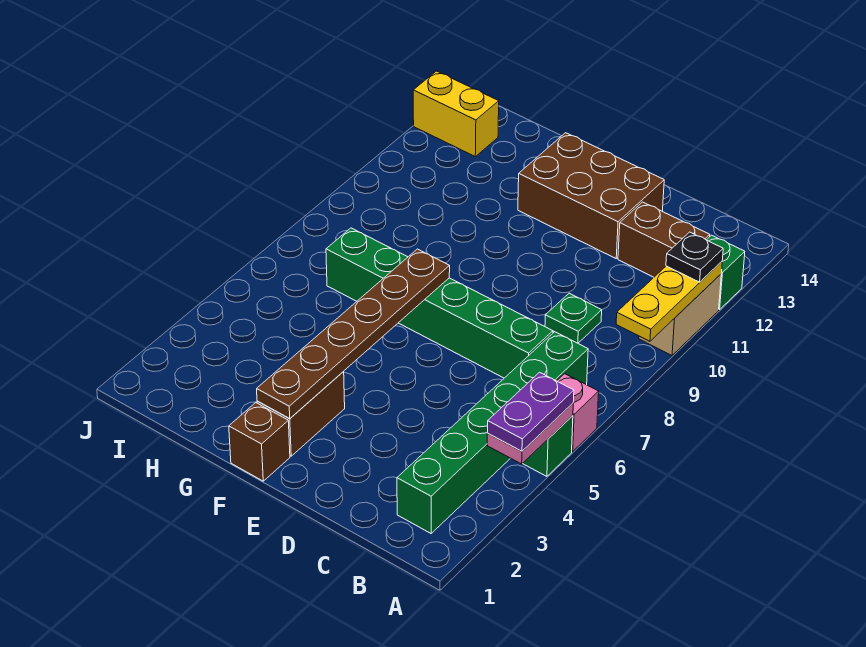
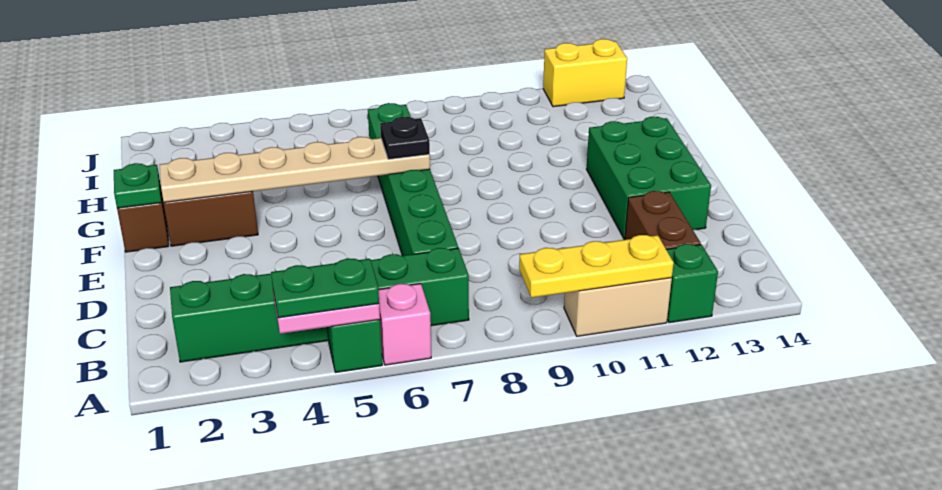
purple plate A4:A5 level 3 -> green plate A4:A5 level 3
black plate A11 level 3 -> black plate F7 level 3
green plate C9 level 1 -> green plate F1 level 2
brown brick D12:F13 level 1 -> green brick D12:F13 level 1
brown plate F2:F7 level 2 -> tan plate F2:F7 level 2
yellow brick I13:J13 level 1 -> yellow brick J12:J13 level 1

